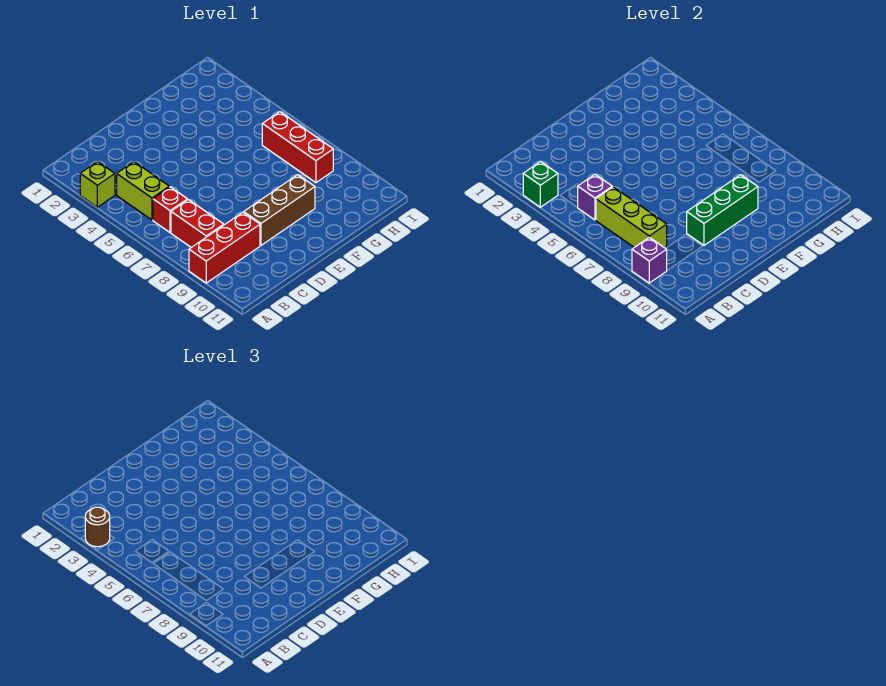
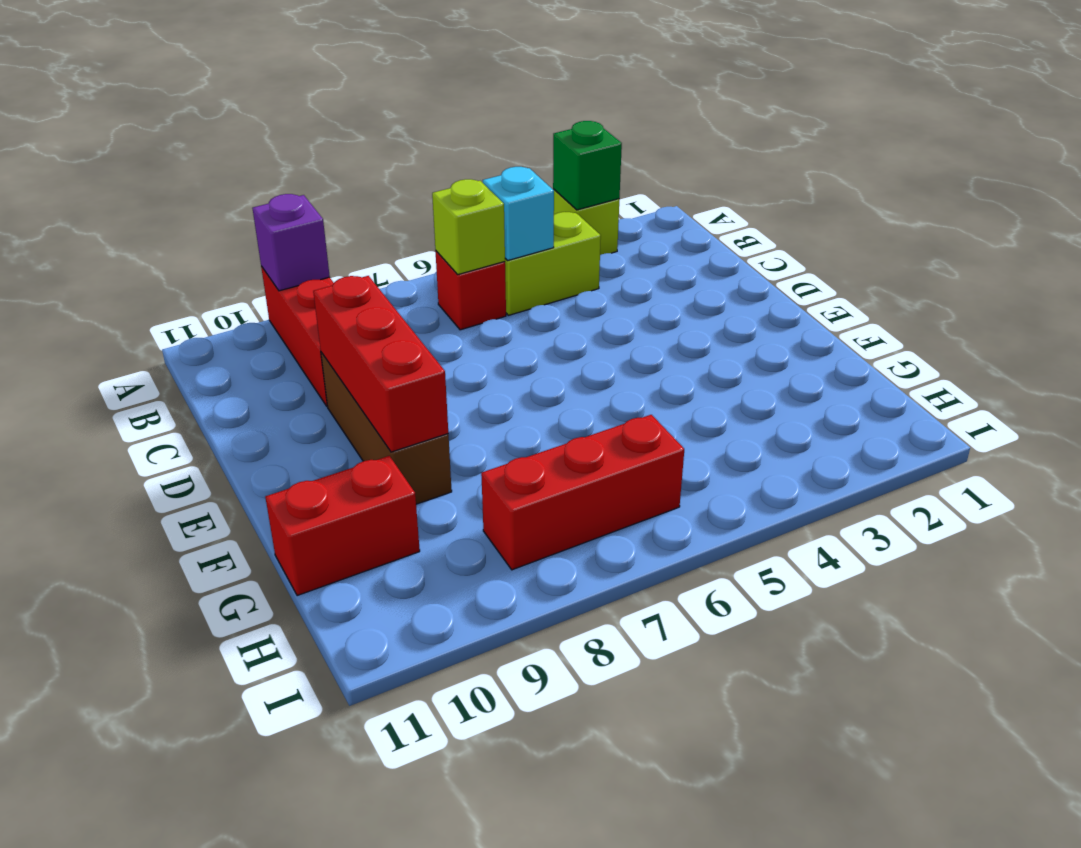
brown round brick A3 level 3 -> none
purple brick B5 level 2 -> cyan brick B5 level 2
lime brick B6:B8 level 2 -> lime brick B6 level 2
red brick B7:B8 level 1 -> red brick G10:G11 level 1
green brick D9:F9 level 2 -> red brick D9:F9 level 2

